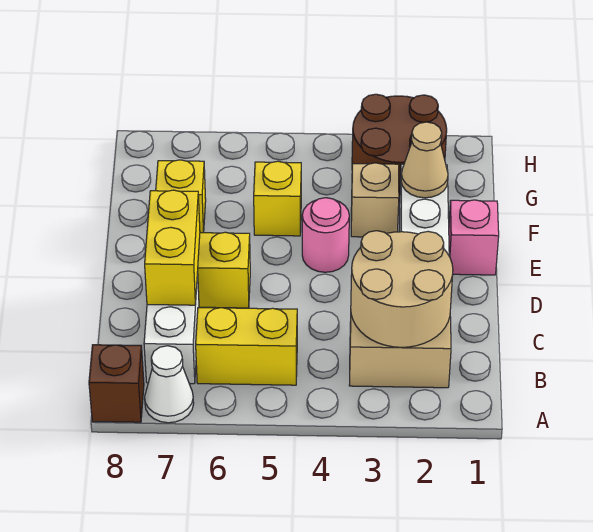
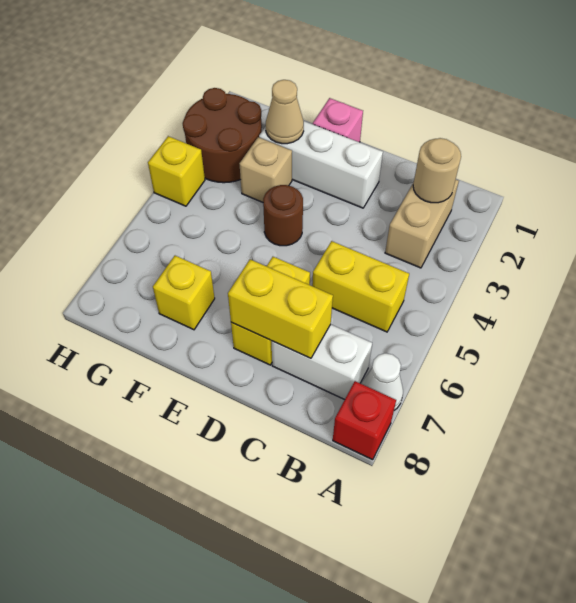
brown brick A8 level 1 -> red brick A8 level 1
tan round brick B2:C3 level 2 -> tan round brick B2 level 2
yellow brick B5:B6 level 1 -> yellow brick B5:C5 level 1
pink round brick E4 level 1 -> brown round brick E4 level 1
yellow brick F5 level 1 -> yellow brick H4 level 1

